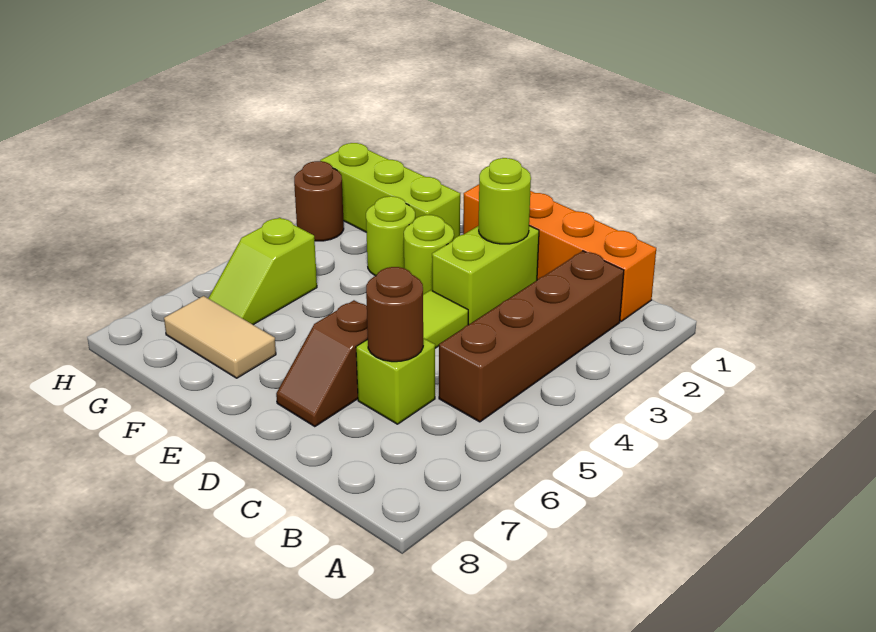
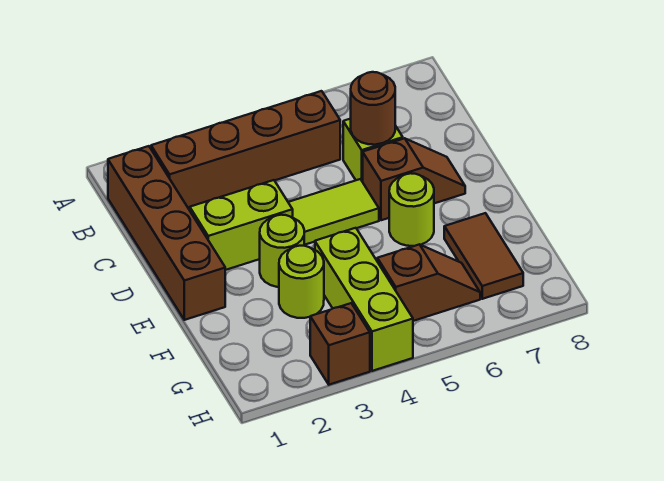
orange brick B1:E1 level 1 -> brown brick B1:E1 level 1
lime round brick D2 level 2 -> lime round brick E6 level 1
lime brick F2:H2 level 1 -> lime brick F4:H4 level 1
tan tile F7:G7 level 1 -> brown tile F7:G7 level 1
lime slope G5:G6 level 1 top 5 -> brown slope G5:G6 level 1 top 5
brown round brick H3 level 1 -> brown brick H3 level 1

